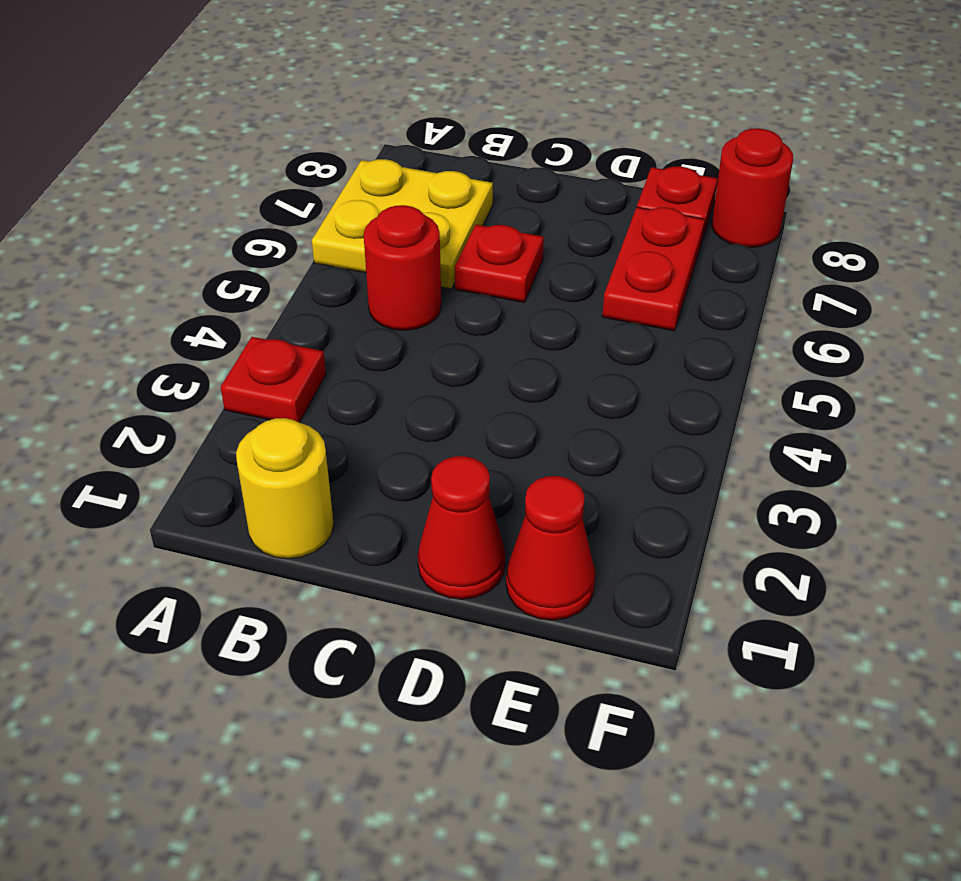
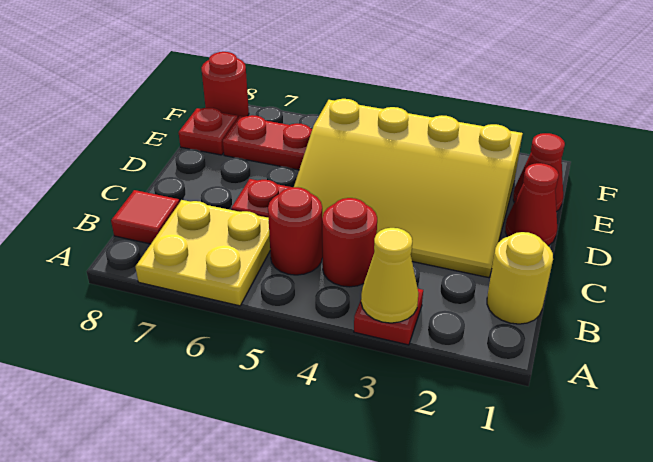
none -> yellow cone A3 level 2
none -> red round brick B4 level 1
none -> red tile B8 level 1
none -> yellow slope C2:E5 level 1 top E

